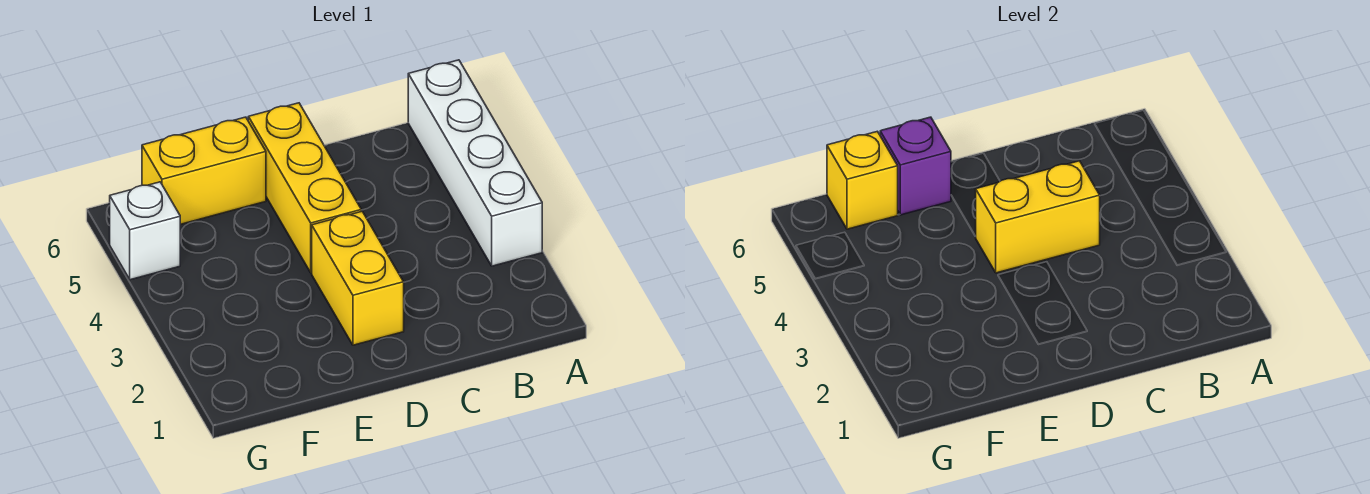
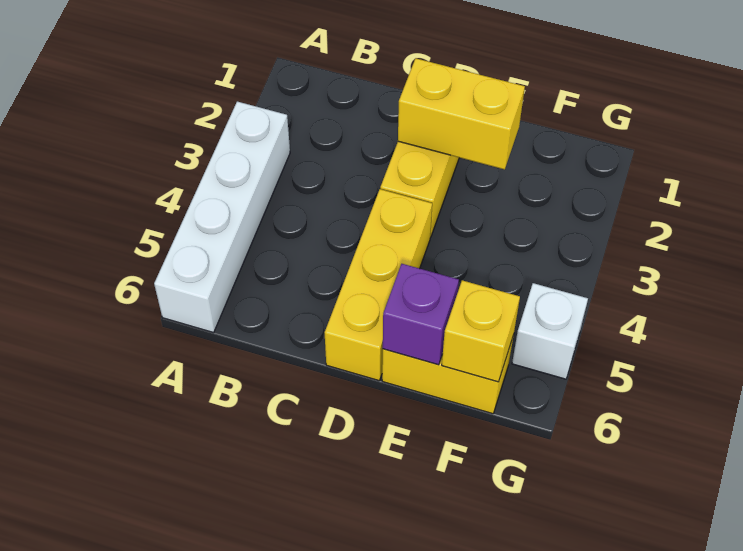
yellow brick C4:D4 level 2 -> yellow brick D2:E2 level 2

